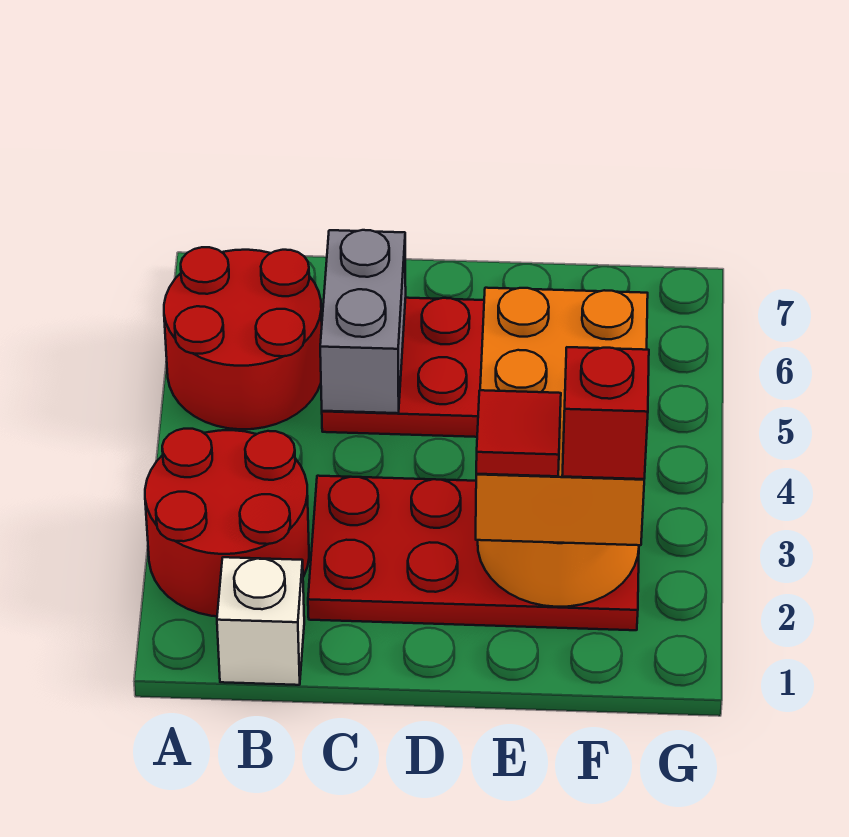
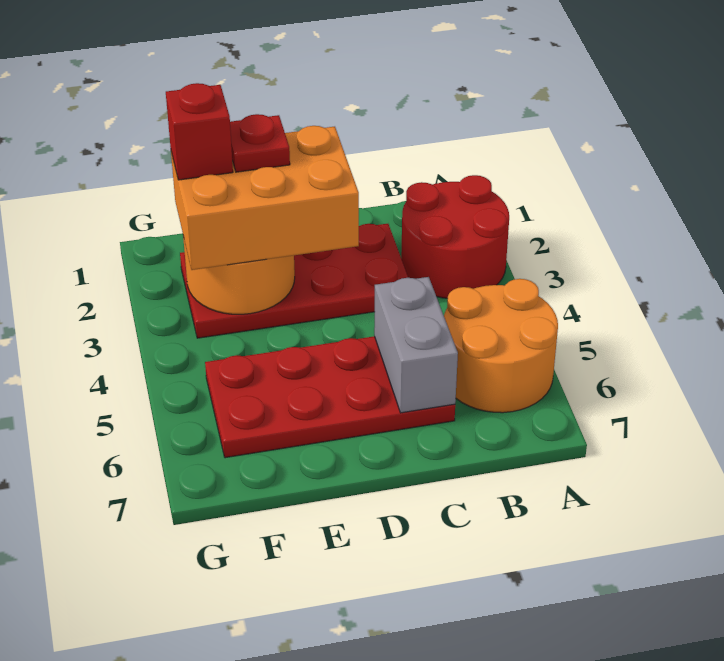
red round brick A5:B6 level 1 -> orange round brick A5:B6 level 1
white brick B1 level 1 -> none
orange brick E2:F4 level 3 -> orange brick D2:F3 level 3
red tile E2 level 4 -> red plate E2 level 4

